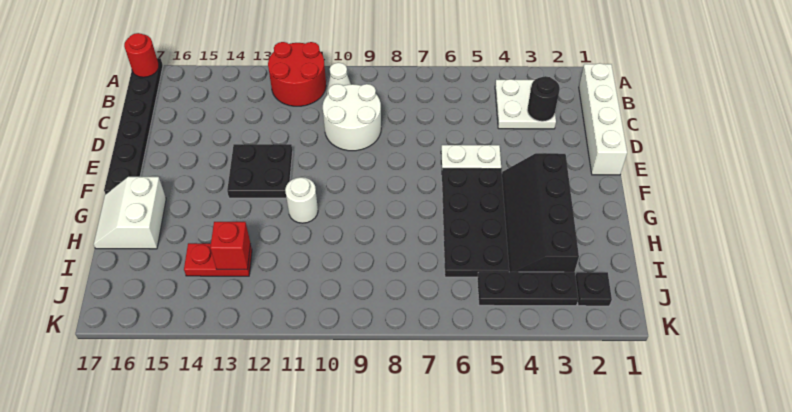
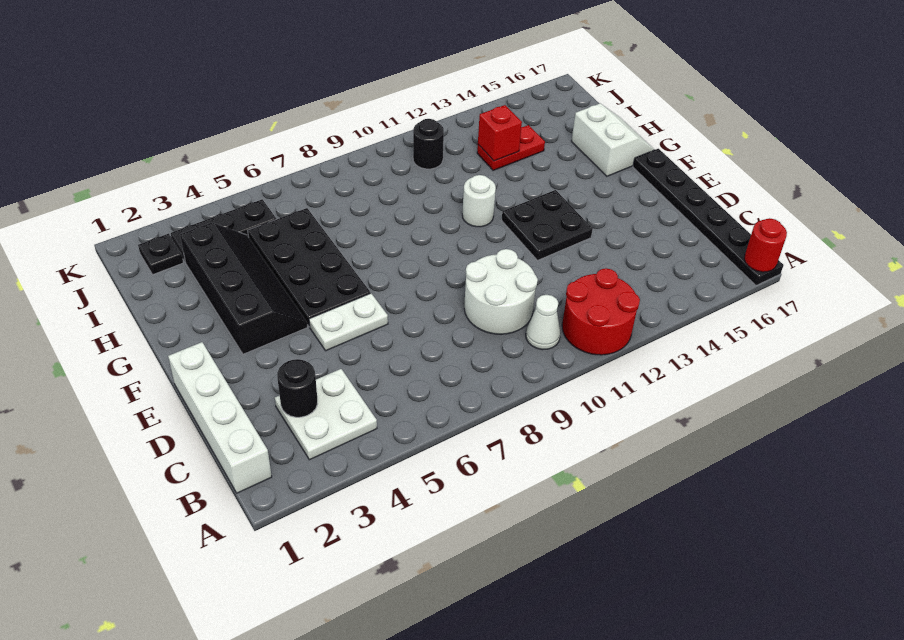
none -> black round brick J11 level 1

